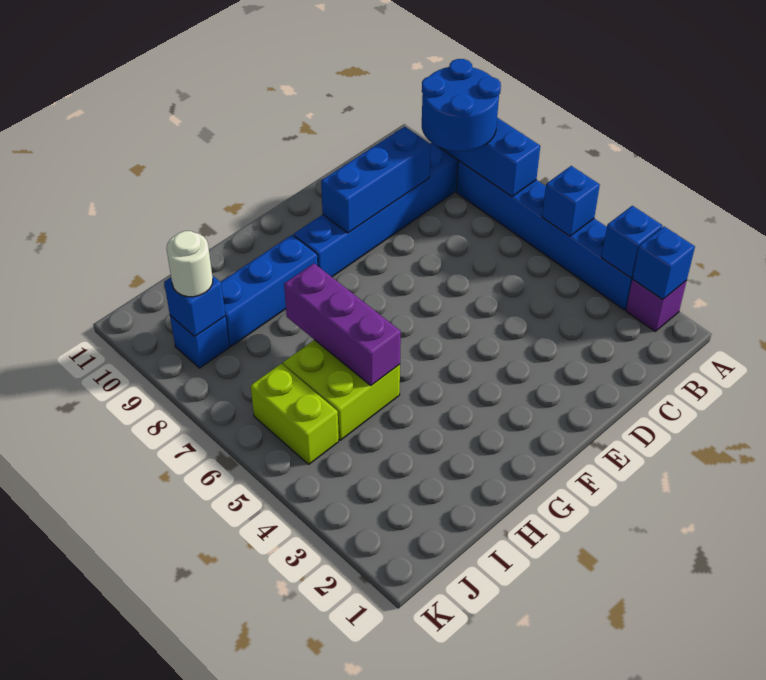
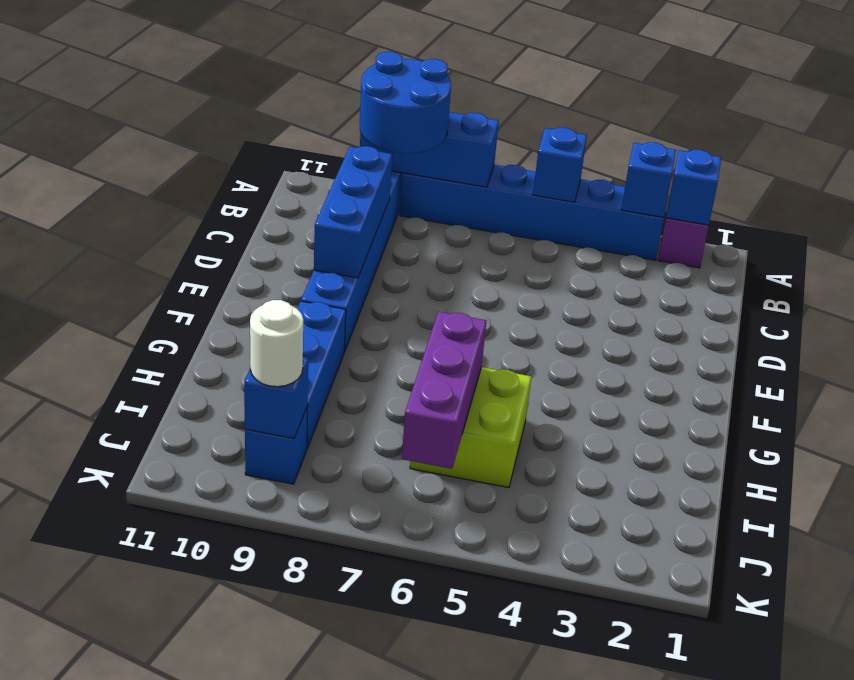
purple brick H5:H7 level 2 -> purple brick H6:J6 level 2
lime brick J5:J6 level 1 -> none

